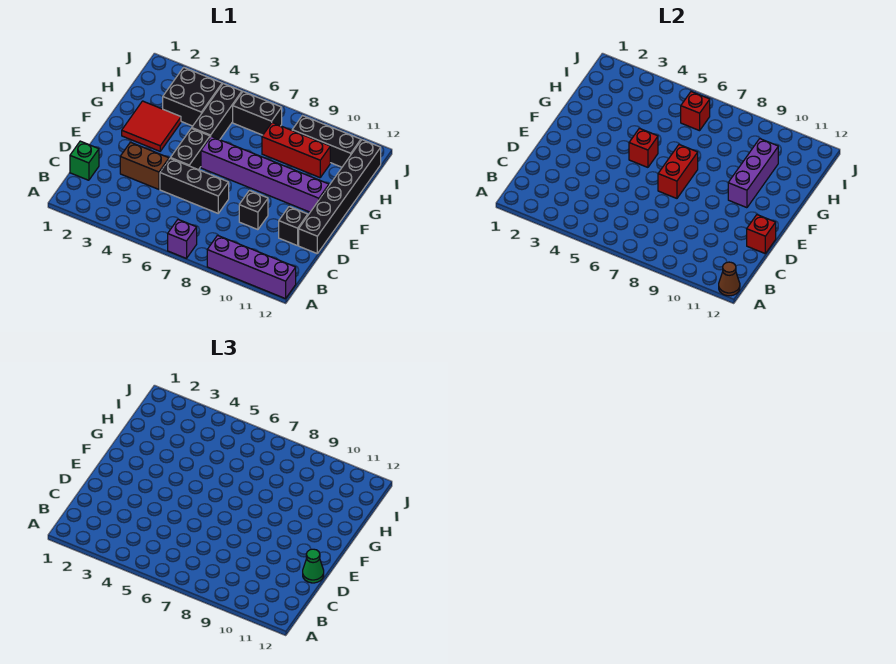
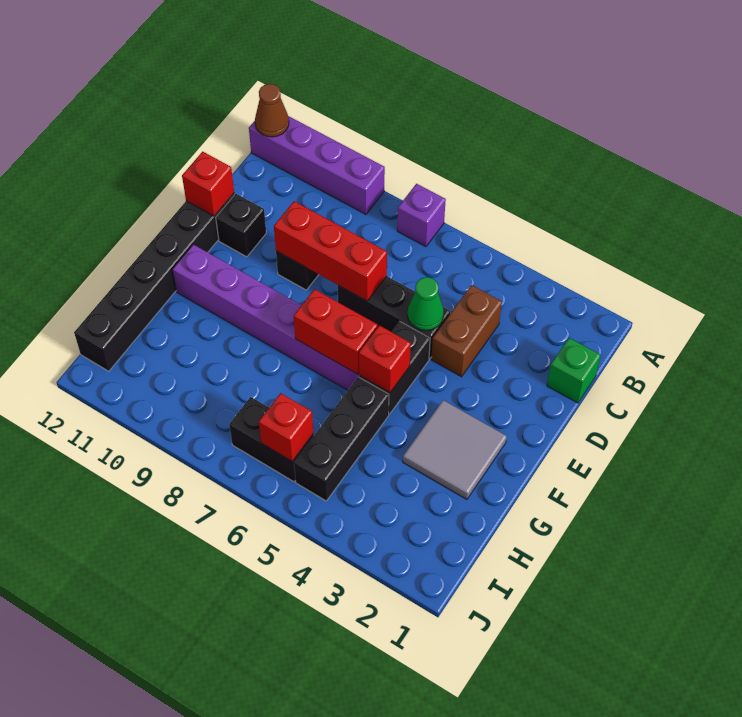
brown brick D3:D4 level 1 -> brown brick C4:D4 level 1
green cone D12 level 3 -> green cone D5 level 2
red brick E7:F7 level 2 -> red brick F6:F7 level 2
red tile F2:G3 level 1 -> grey tile F2:G3 level 1
purple brick F10:H10 level 2 -> none
black brick H3:I4 level 1 -> none
red brick H8:H10 level 1 -> red brick D7:D9 level 2
black brick I9:I11 level 1 -> none

